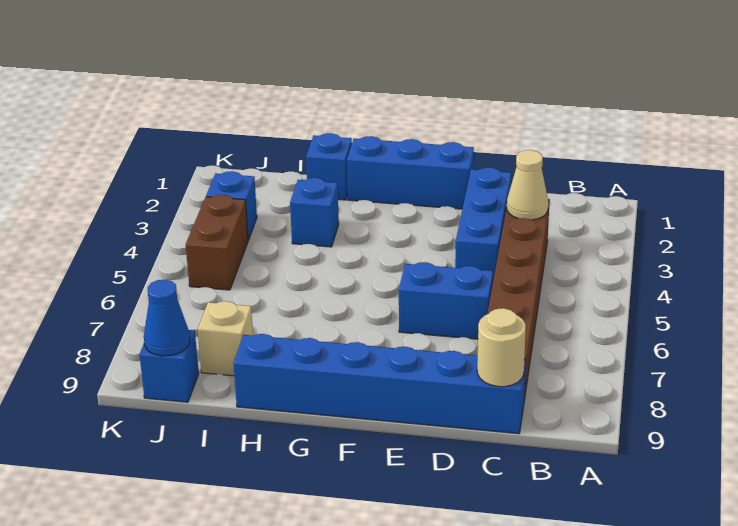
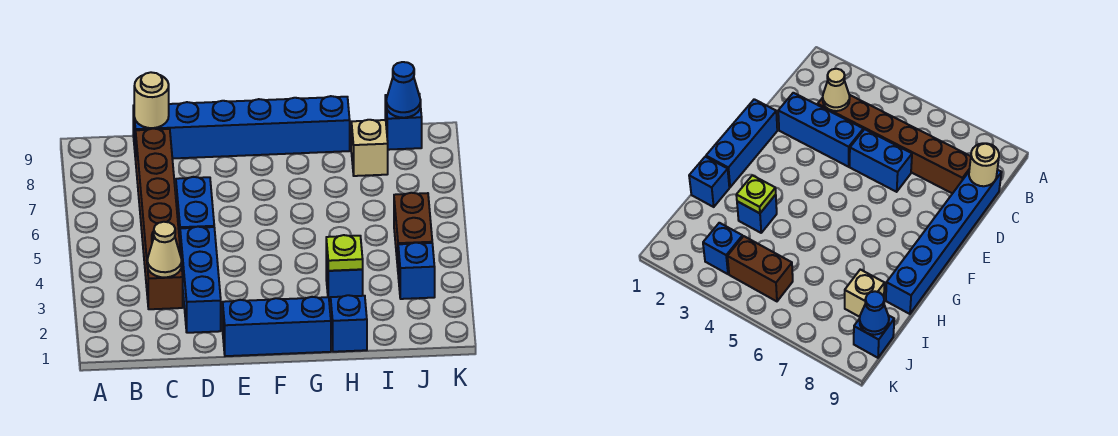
blue brick D6:E6 level 1 -> blue brick D5:D6 level 1
none -> lime plate H3 level 2

